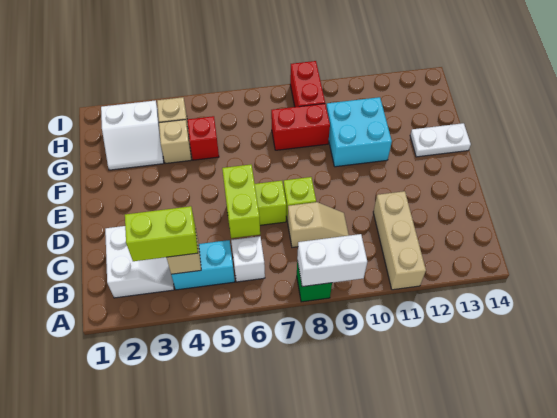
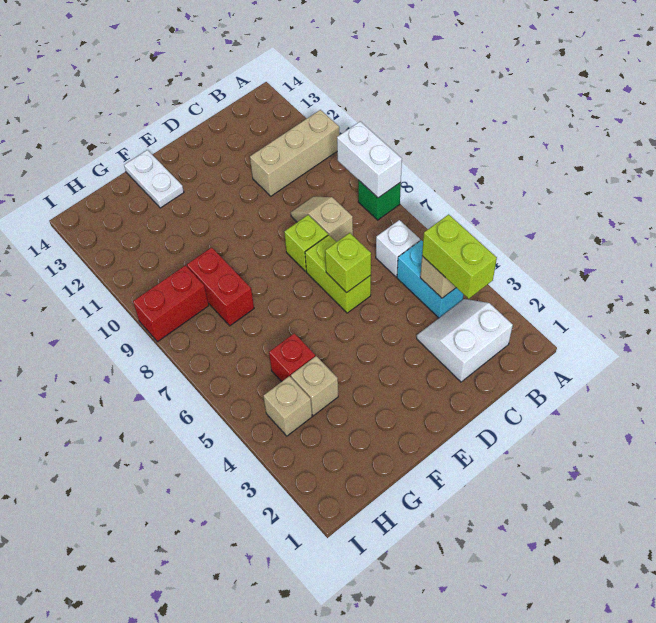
lime brick C6:D6 level 2 -> lime brick D6 level 2
cyan brick F10:G11 level 1 -> none
white slope G2:H3 level 1 top H -> none

